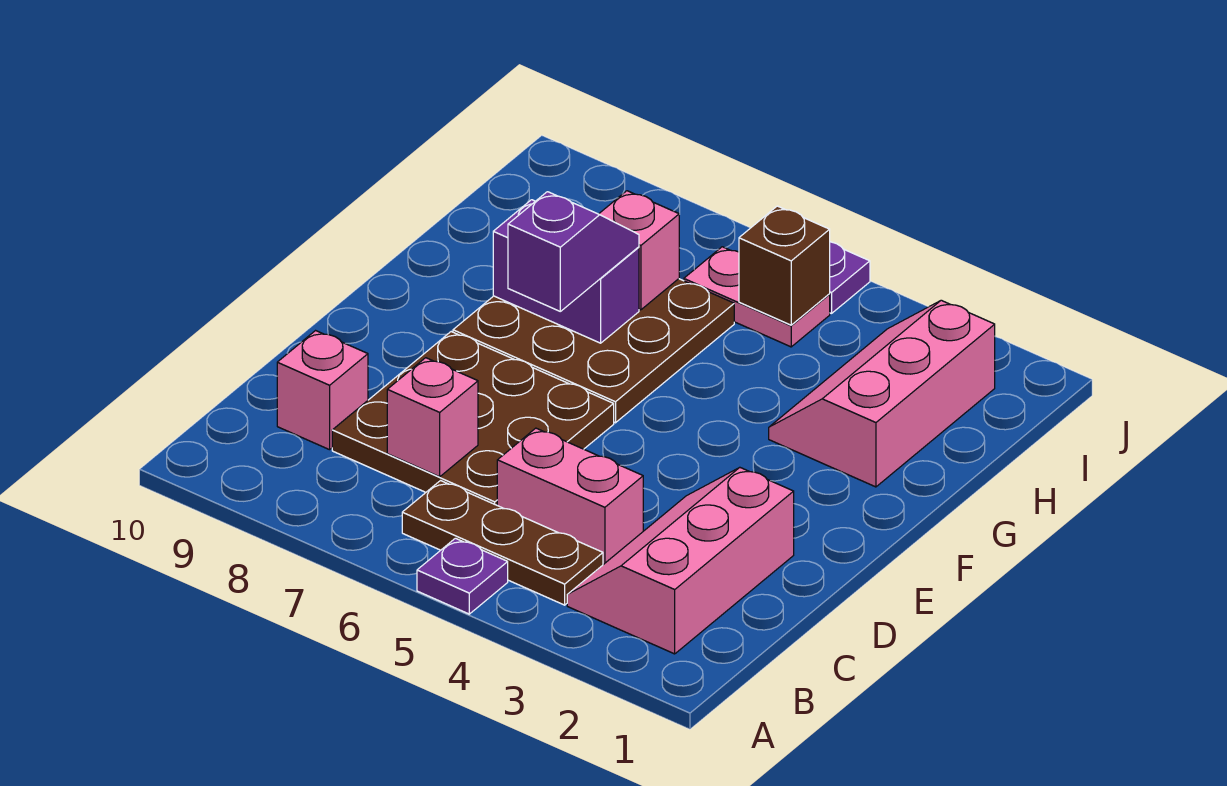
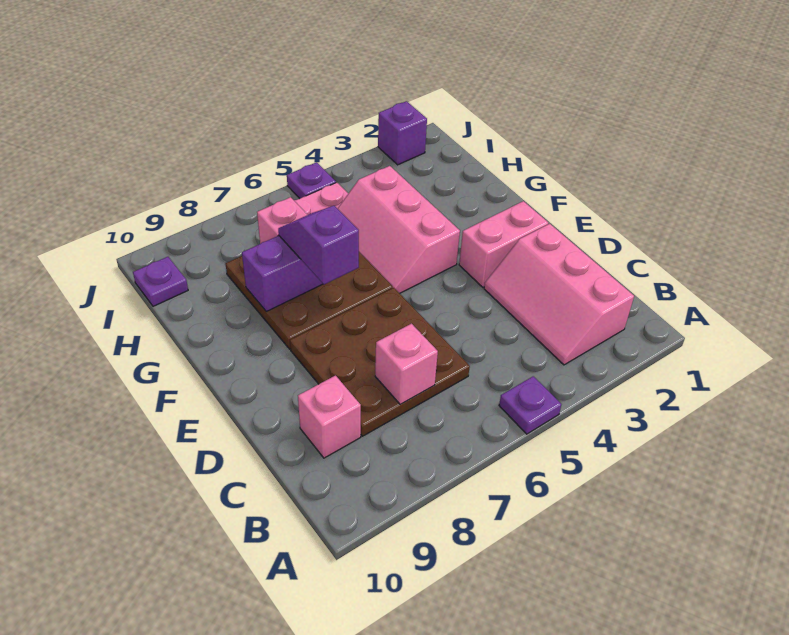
brown plate B4:B6 level 1 -> none
pink brick C4:C5 level 1 -> pink brick E2:E3 level 1
pink slope G2:I3 level 1 top 2 -> pink slope F4:H5 level 1 top 4
brown brick I5 level 2 -> none
none -> purple plate I10 level 1
none -> purple brick J2 level 1

